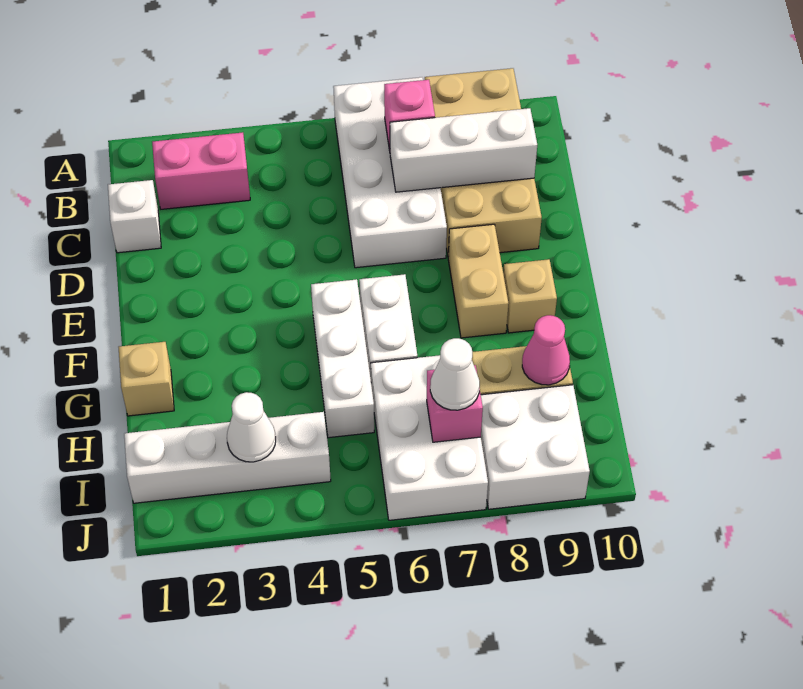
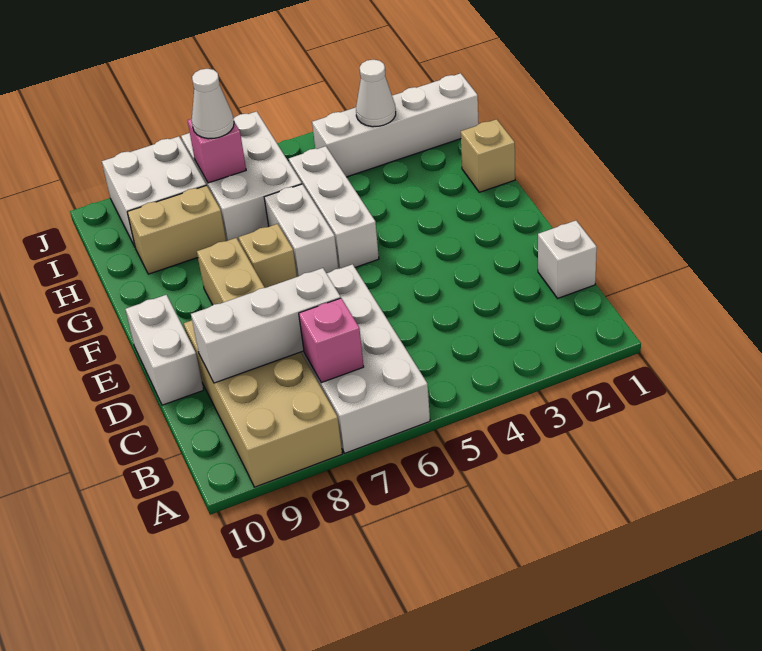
pink brick B2:B3 level 1 -> none
none -> white brick D10:E10 level 1
tan brick F9 level 1 -> tan brick F7 level 1
pink cone H9 level 2 -> none

